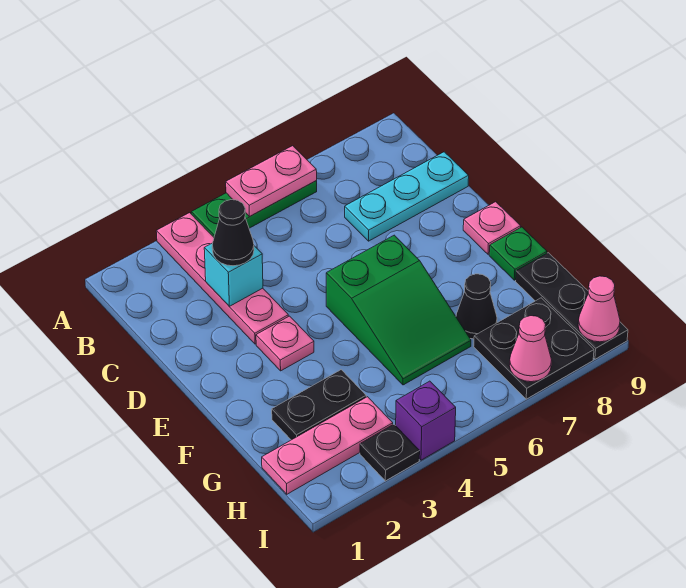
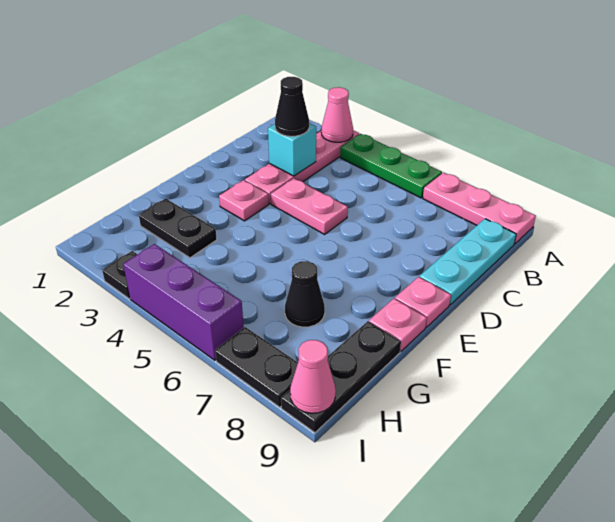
pink plate A5:A6 level 2 -> pink plate D4:D5 level 1
cyan plate C7:C9 level 1 -> cyan plate B9:D9 level 1
green slope E5:G6 level 1 top E -> none
green plate F9 level 1 -> pink plate F9 level 1
pink plate H1:H3 level 1 -> pink plate A7:A9 level 1
black plate H7:I8 level 1 -> black plate I7:I8 level 1
purple brick I4 level 1 -> purple brick I4:I6 level 1
pink cone I7 level 2 -> pink cone A3 level 2

